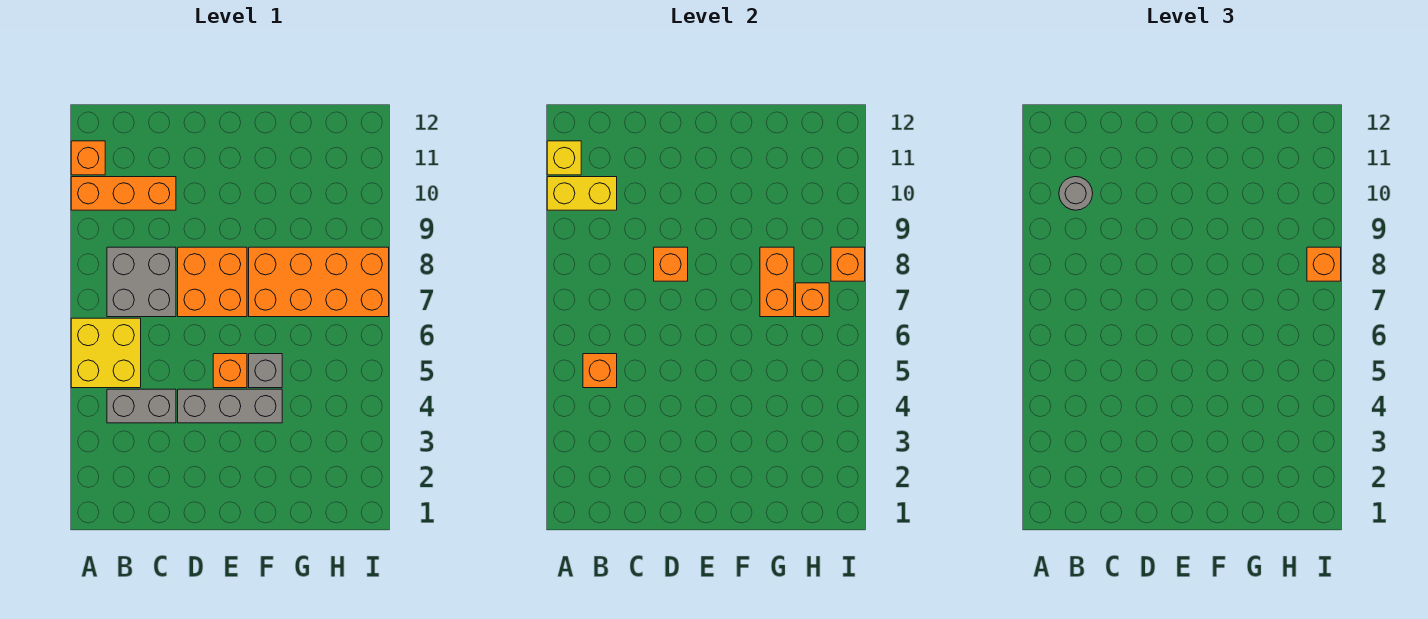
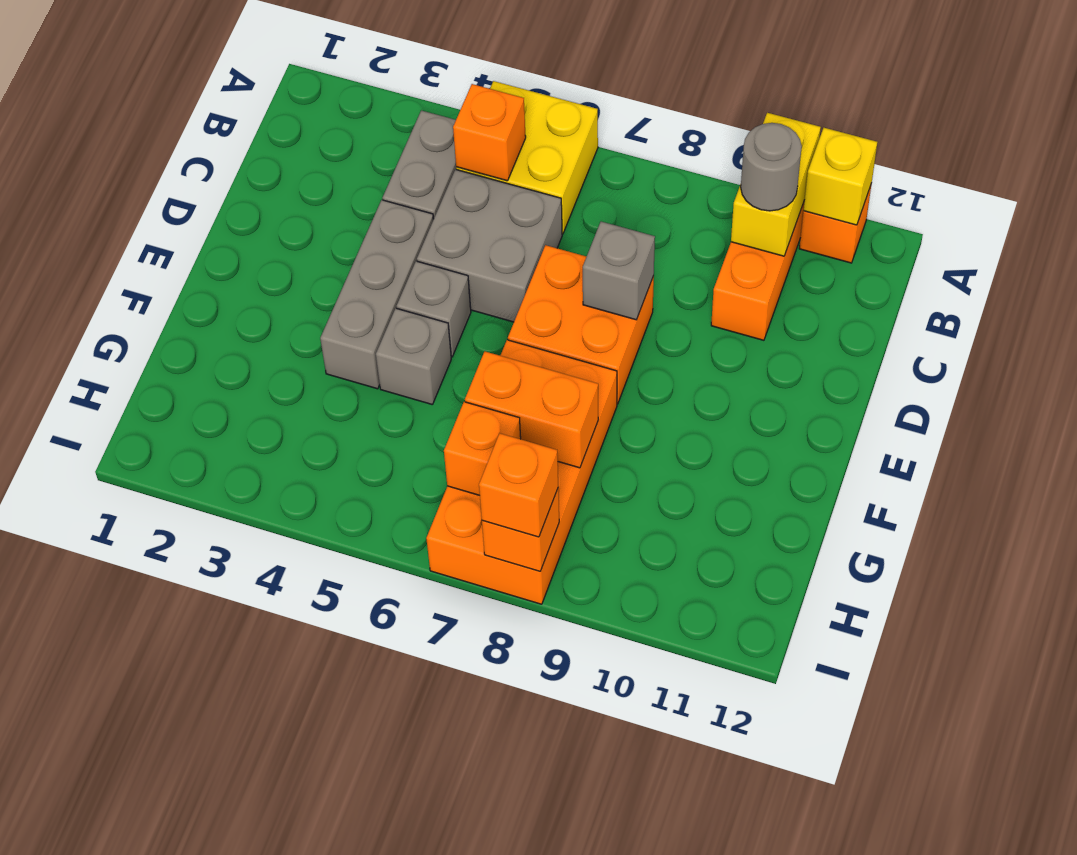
grey brick B7:C8 level 1 -> grey brick C5:D6 level 1
orange brick D8 level 2 -> grey brick D8 level 2
orange brick E5 level 1 -> grey brick E5 level 1

